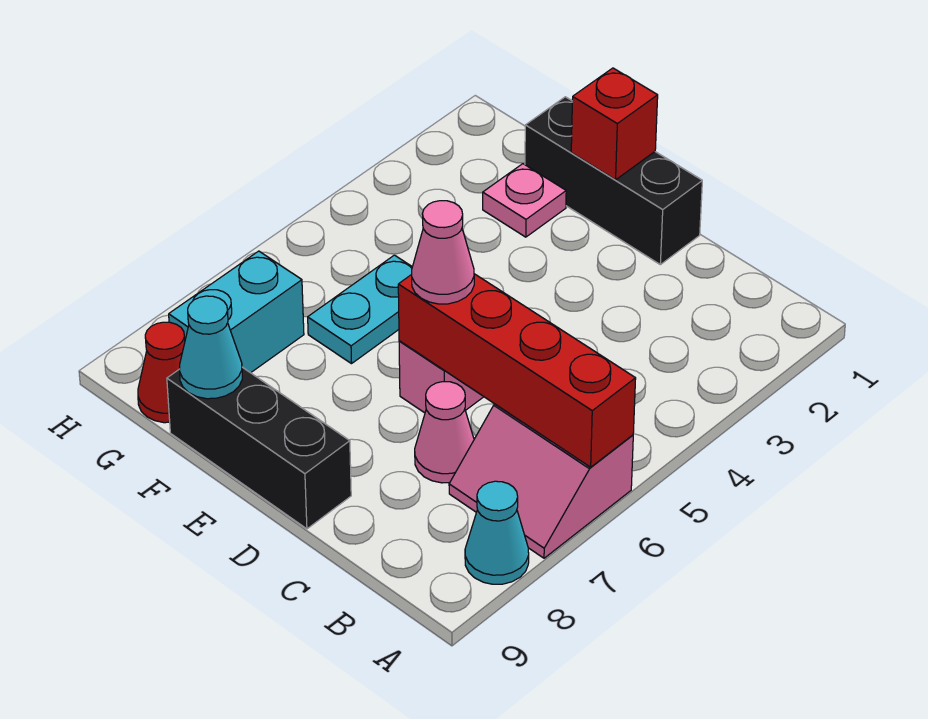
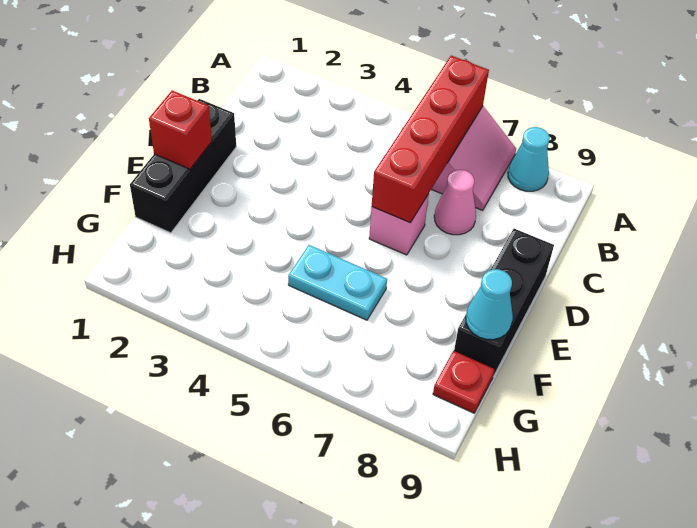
pink cone D6 level 3 -> none
pink plate F2 level 1 -> none
cyan brick G7:G8 level 1 -> none
red cone G9 level 1 -> red plate G9 level 1

